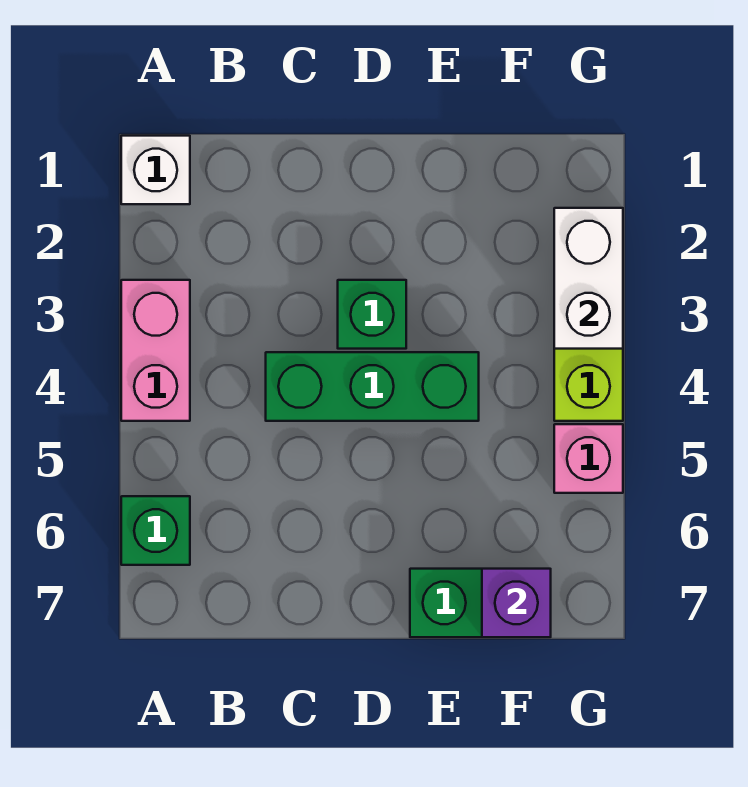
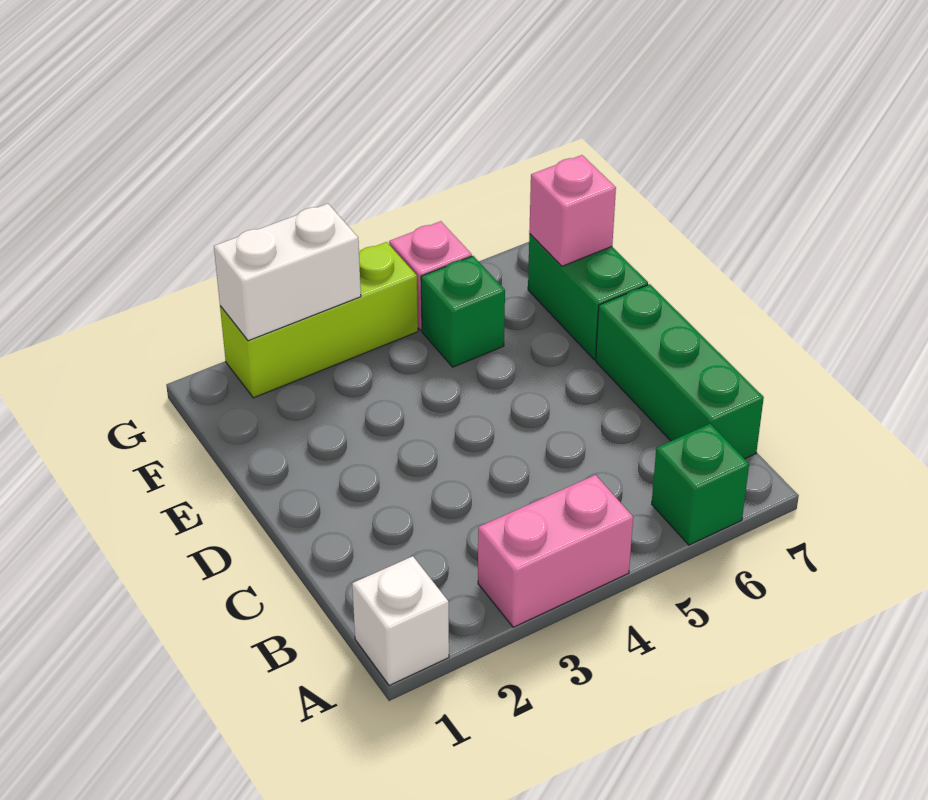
green brick C4:E4 level 1 -> green brick B7:D7 level 1
green brick D3 level 1 -> green brick F5 level 1
purple brick F7 level 2 -> pink brick F7 level 2

